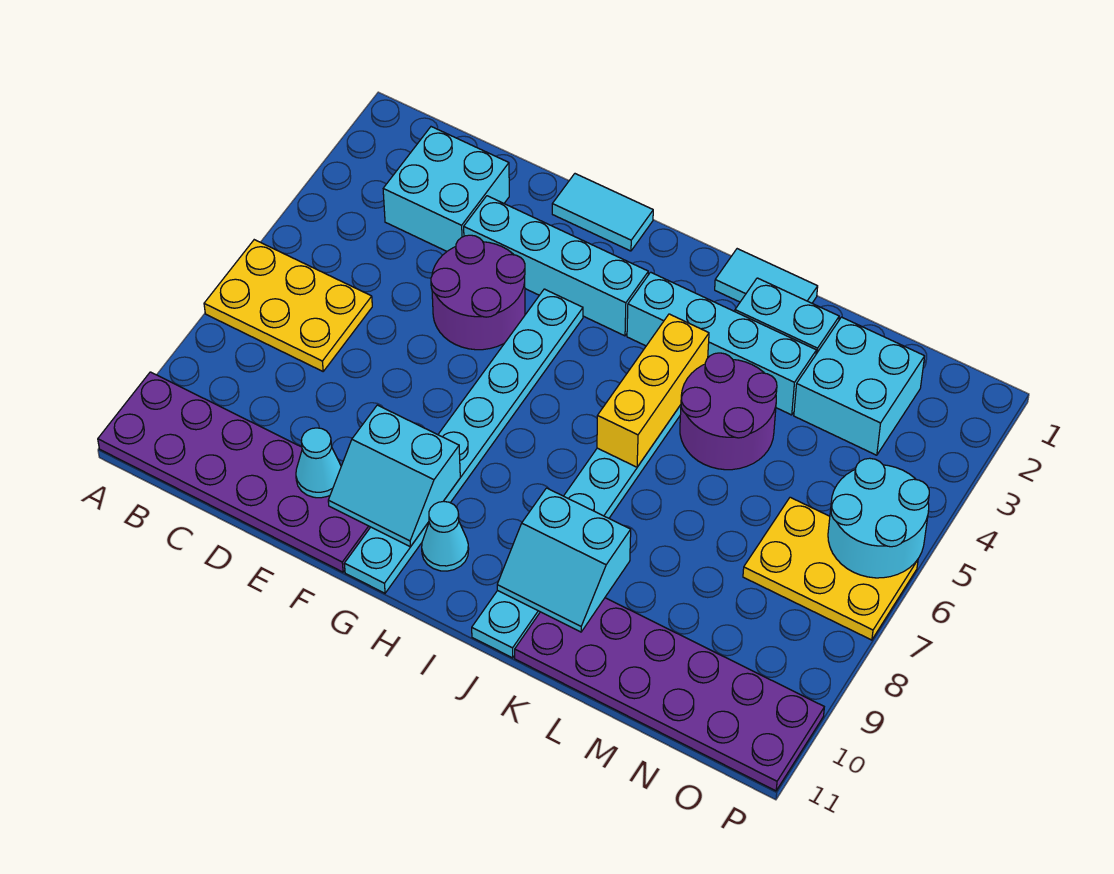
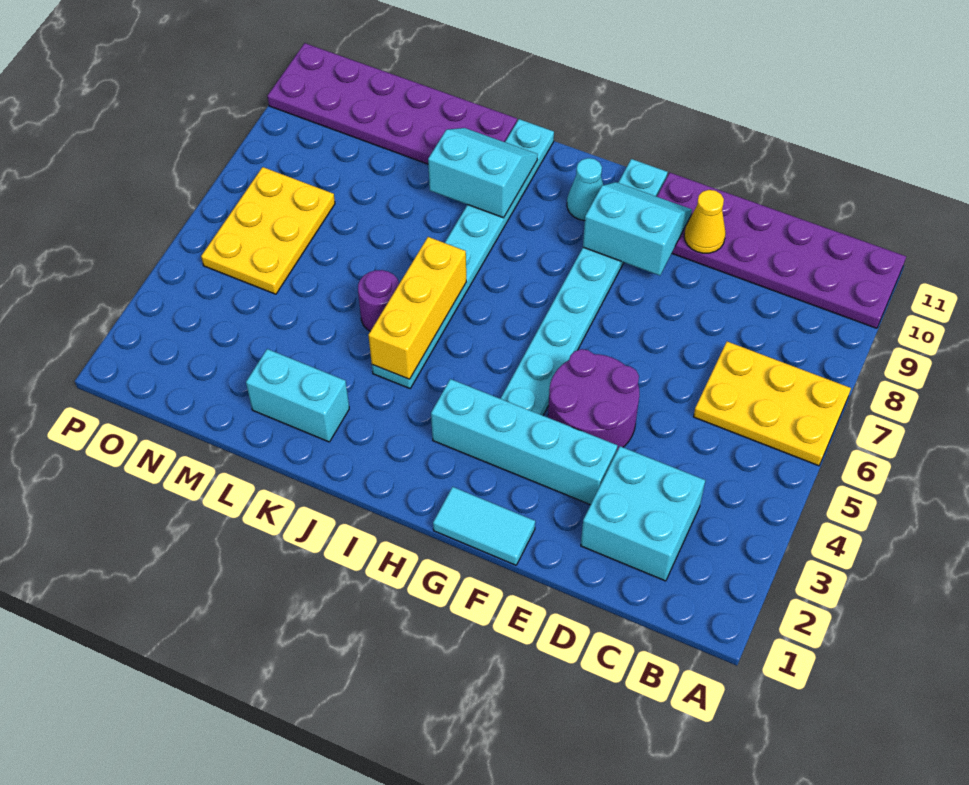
cyan cone E10 level 2 -> yellow cone E10 level 2
cyan brick I3:L3 level 1 -> none
cyan tile J1:K1 level 1 -> none
purple round brick K4:L5 level 1 -> purple round brick K5 level 1
cyan brick M2:N3 level 1 -> none
yellow plate N6:P7 level 1 -> yellow plate N5:O7 level 1
cyan round brick O5:P6 level 2 -> none

